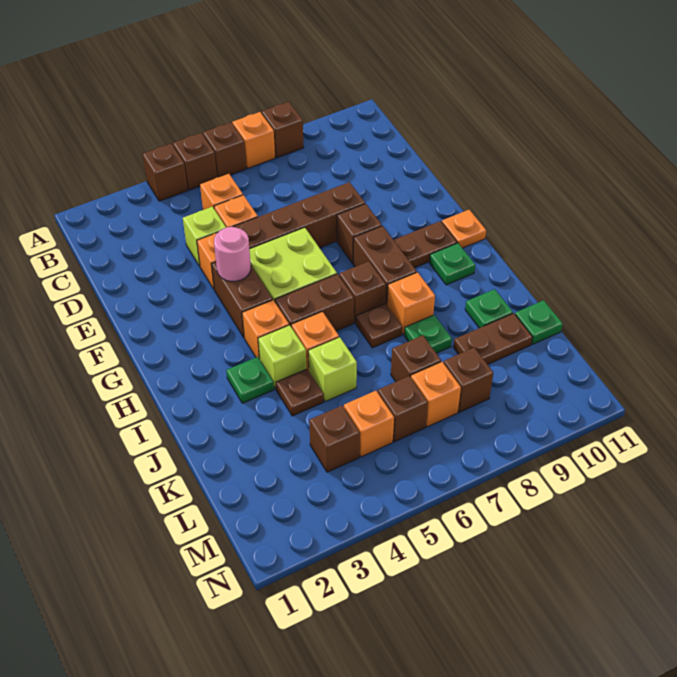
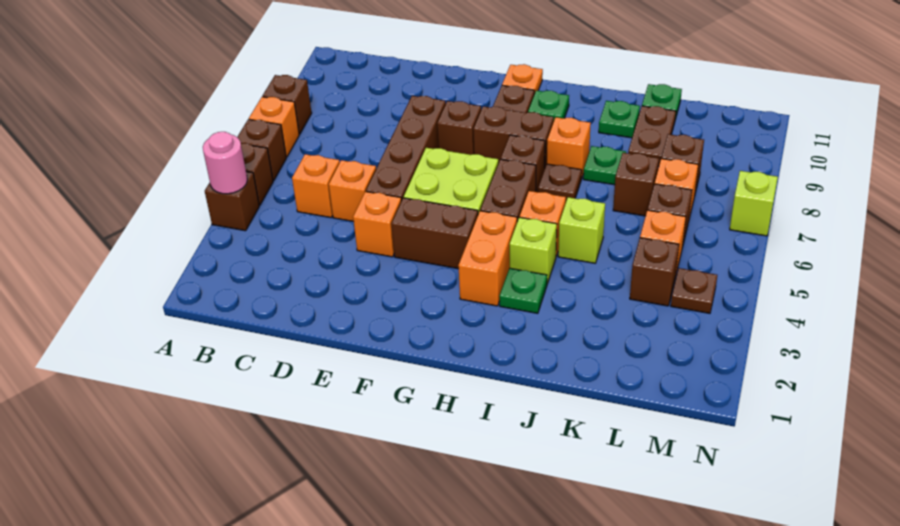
lime brick D4 level 1 -> lime brick N7 level 1
pink round brick F4 level 2 -> pink round brick A4 level 2
orange brick H4 level 1 -> orange brick H3:H4 level 1
brown plate J4 level 1 -> brown plate M4 level 1

